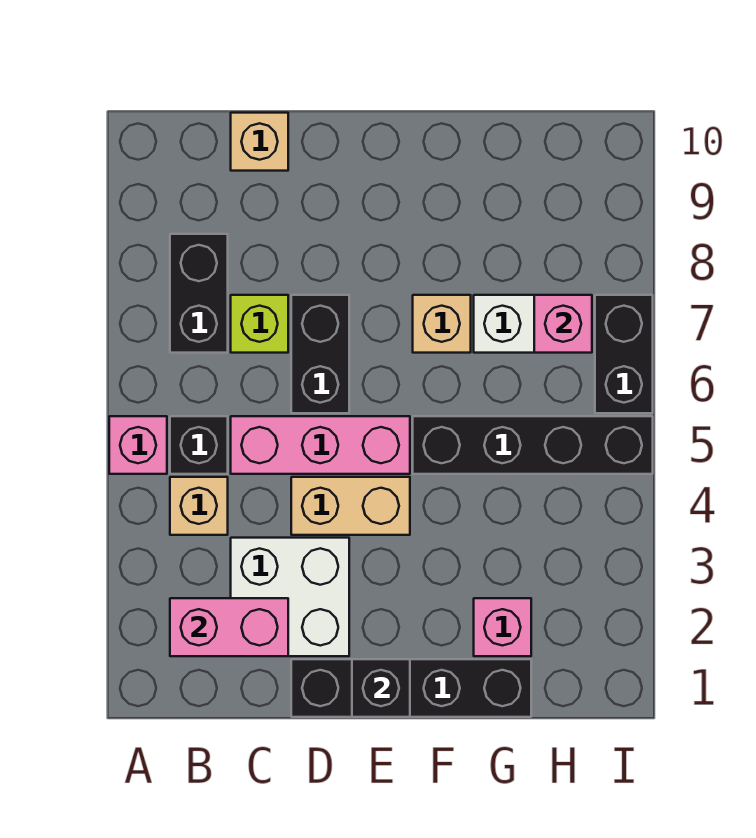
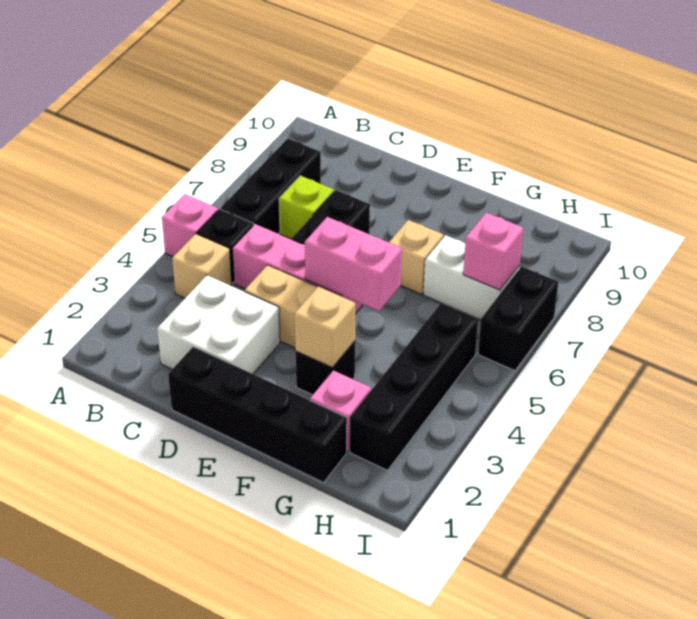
pink brick B2:C2 level 2 -> pink brick E5:F5 level 2
black brick B7:B8 level 1 -> black brick B6:B8 level 1
tan brick C10 level 1 -> tan brick F3 level 2
black brick E1 level 2 -> black brick F3 level 1
black brick F5:I5 level 1 -> black brick H2:H5 level 1

